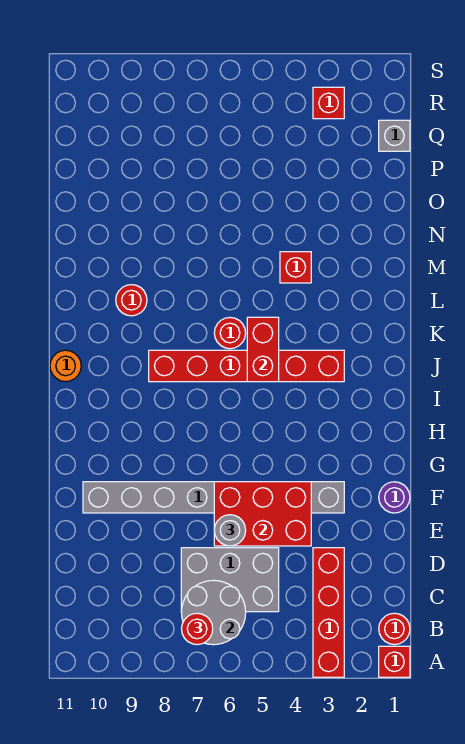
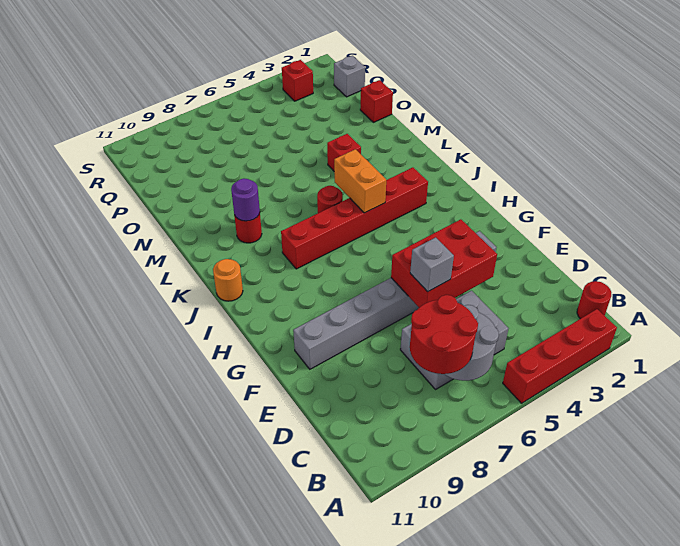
red brick A1 level 1 -> red brick O1 level 1
red brick A3:D3 level 1 -> red brick A2:A5 level 1
red round brick B7 level 3 -> red round brick B7:C8 level 3
grey round brick E6 level 3 -> grey brick E6 level 3
purple round brick F1 level 1 -> purple round brick L9 level 2
red brick J5:K5 level 2 -> orange brick J5:K5 level 2

